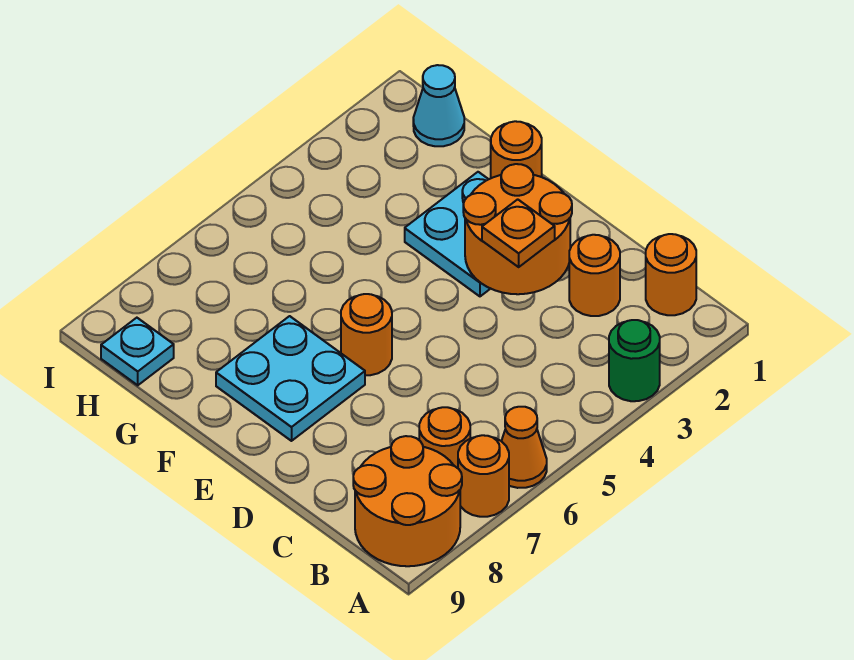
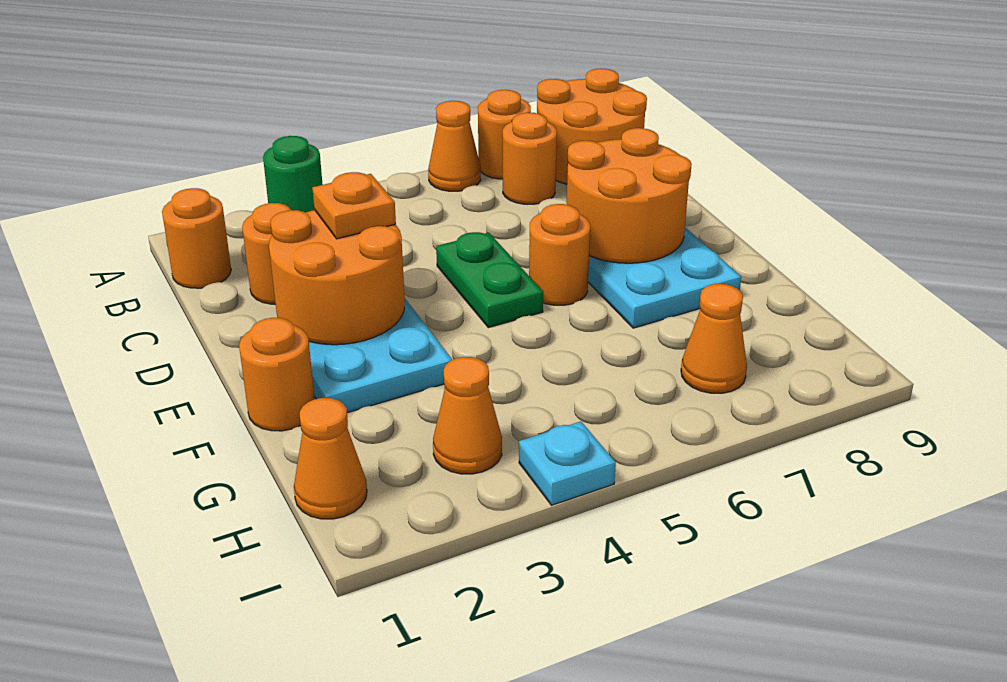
none -> green plate D5:E5 level 1
none -> orange round brick D7:E8 level 2
cyan cone H1 level 1 -> orange cone H1 level 1
none -> orange cone H3 level 1
none -> orange cone H7 level 1
cyan plate H9 level 1 -> cyan plate I4 level 1

